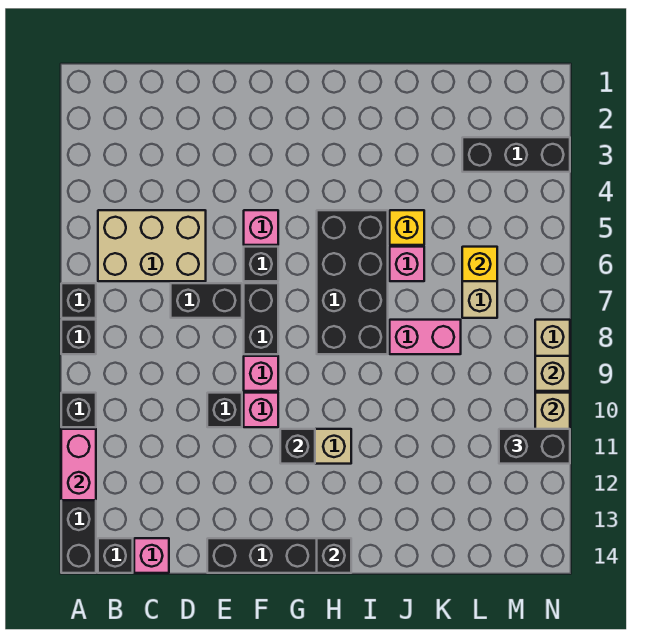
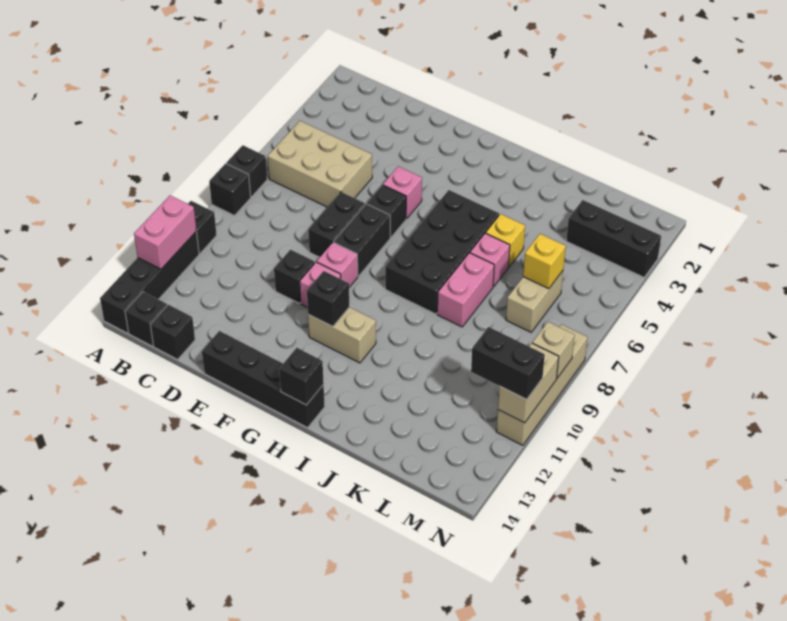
pink brick C14 level 1 -> black brick C14 level 1
black brick D7:E7 level 1 -> black brick E7:E8 level 1
pink brick J8:K8 level 1 -> pink brick J7:J8 level 1

